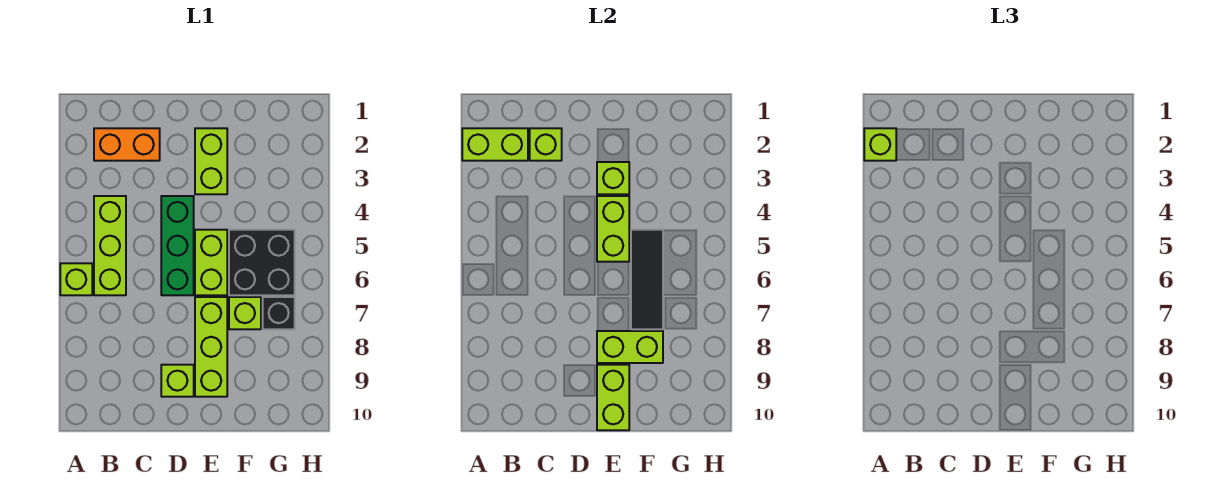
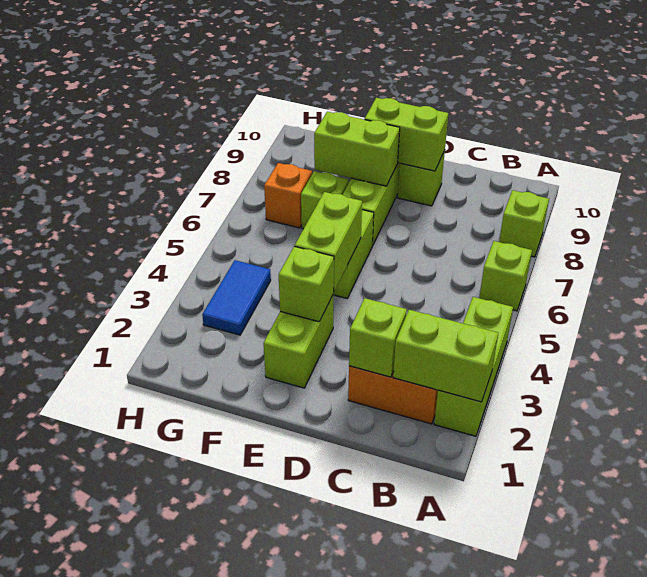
lime brick A2 level 3 -> lime brick A8 level 1
lime brick B4:B6 level 1 -> lime brick A2:A4 level 1
green brick D4:D6 level 1 -> none
lime brick E9:E10 level 2 -> lime brick D9:E9 level 2
black brick F5:G6 level 1 -> none
black tile F5:F7 level 2 -> none
none -> blue tile G3:G4 level 1
black brick G7 level 1 -> orange brick G7 level 1

